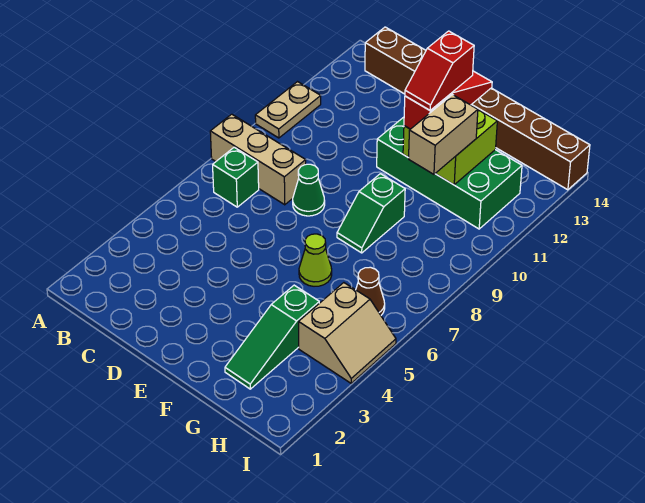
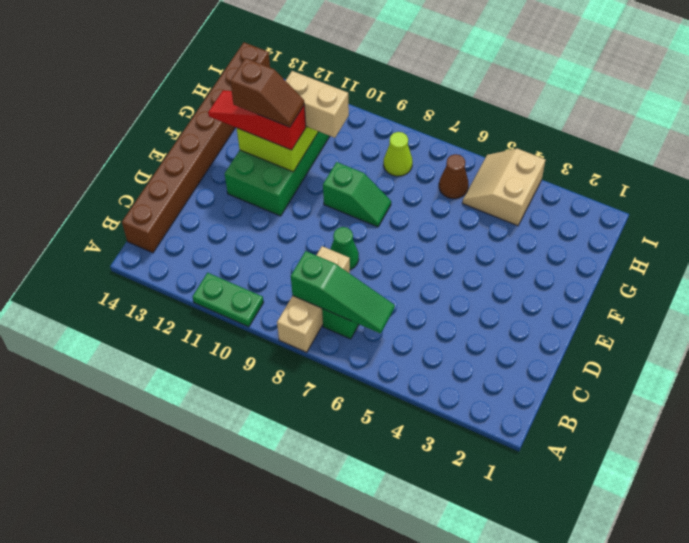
tan plate A10:A11 level 1 -> green plate A10:A11 level 1
lime cone F6 level 1 -> lime cone H8 level 1
red slope F11:F12 level 4 top 12 -> brown slope F11:F12 level 4 top 12
green slope G2:G4 level 1 top 4 -> green slope B6:B8 level 2 top 8
tan slope H4:I5 level 1 top H -> tan slope H4:I5 level 1 top 4

